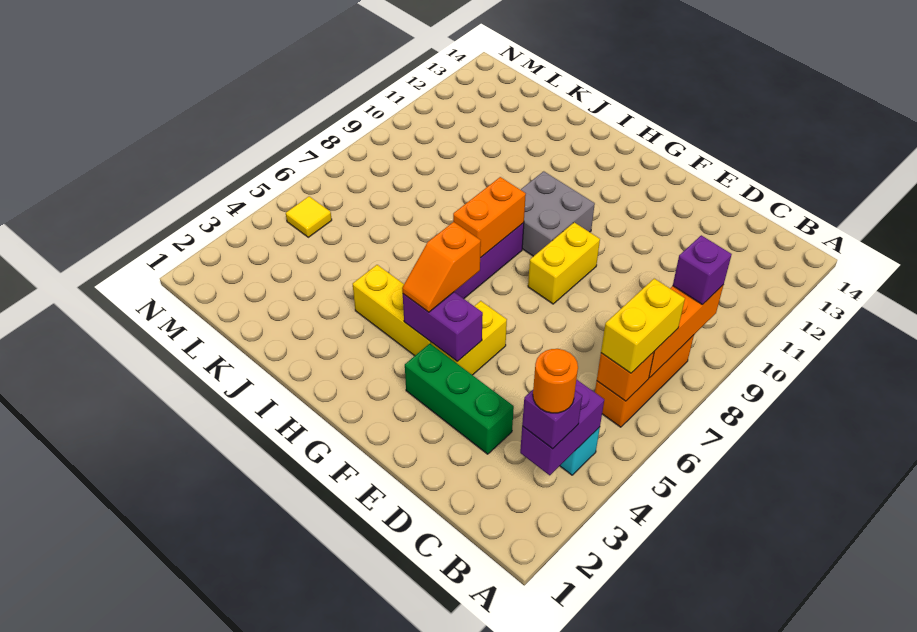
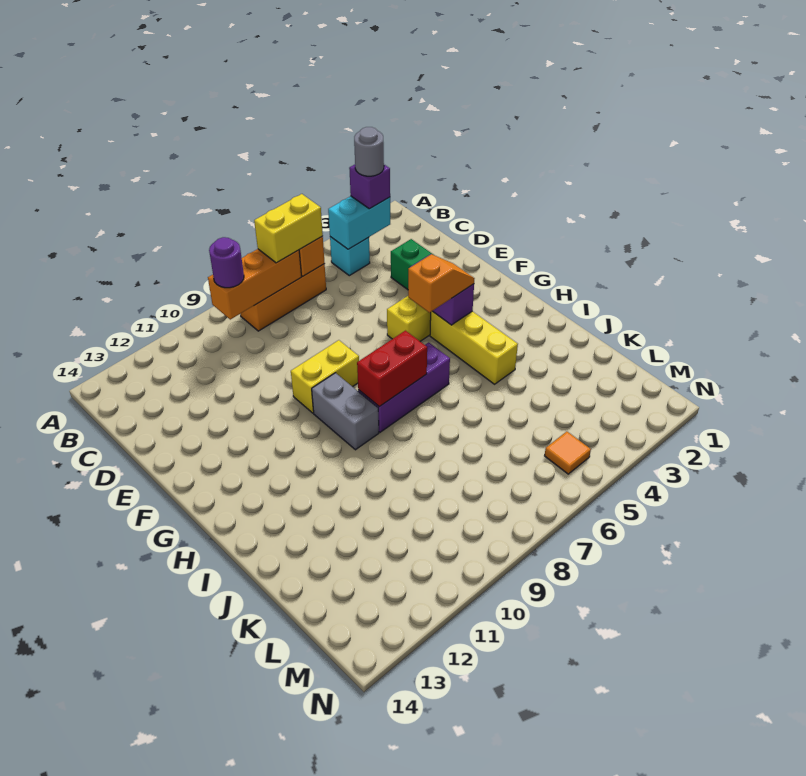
purple brick B3:B4 level 2 -> cyan brick B3:B4 level 2
orange round brick B3 level 4 -> grey round brick B3 level 4
purple brick B9 level 3 -> purple round brick B9 level 3
grey brick G9:H10 level 1 -> grey brick G9:H9 level 1
orange brick H7:H8 level 2 -> red brick H7:H8 level 2
yellow tile M5 level 1 -> orange tile M5 level 1

